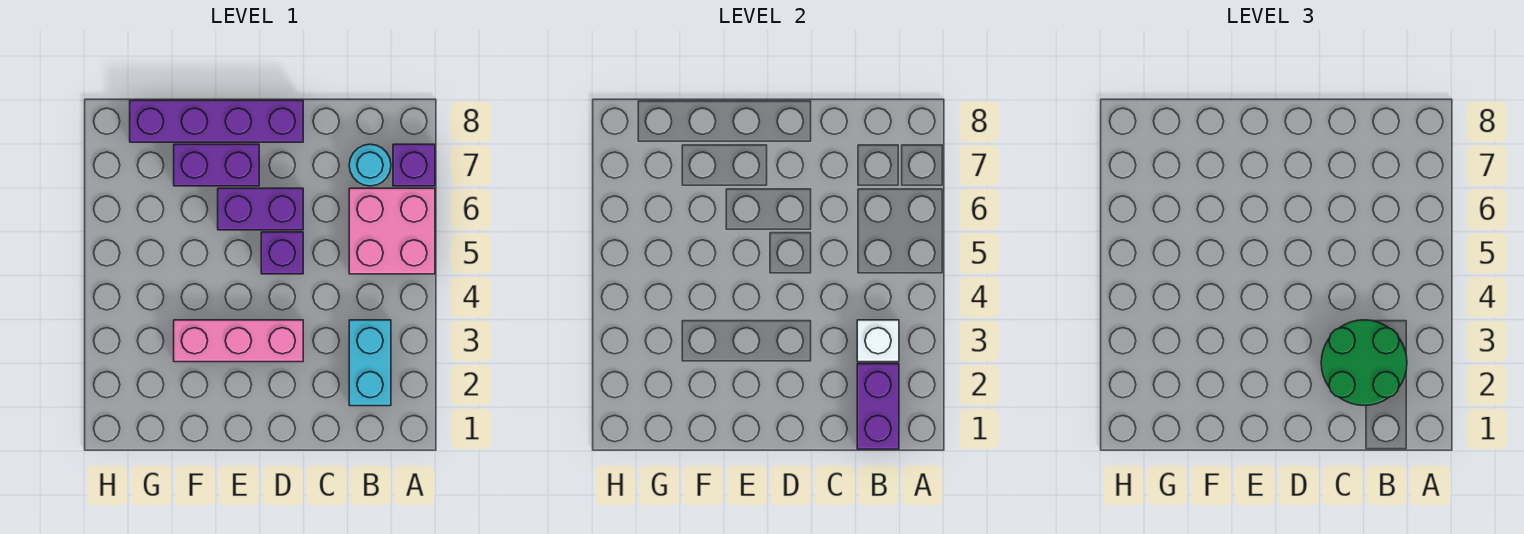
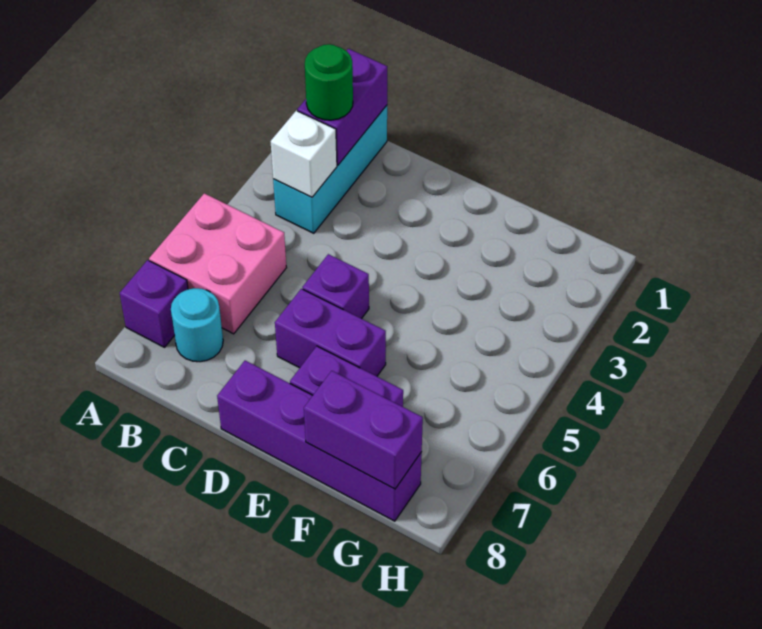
cyan brick B2:B3 level 1 -> cyan brick B1:B3 level 1
green round brick B2:C3 level 3 -> green round brick B2 level 3
pink brick D3:F3 level 1 -> none
none -> purple brick F8:G8 level 2

